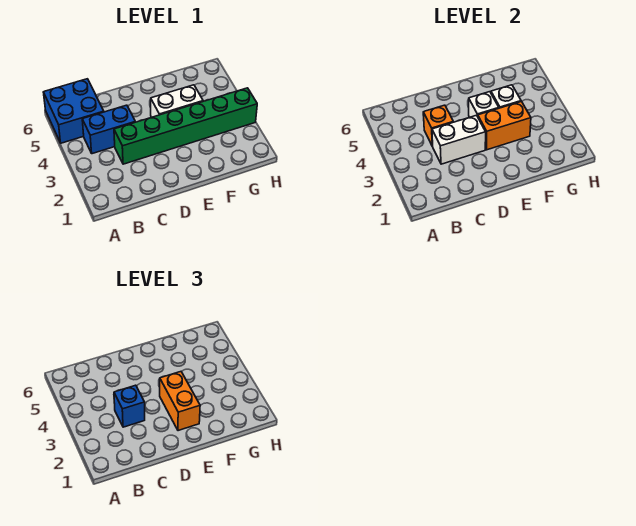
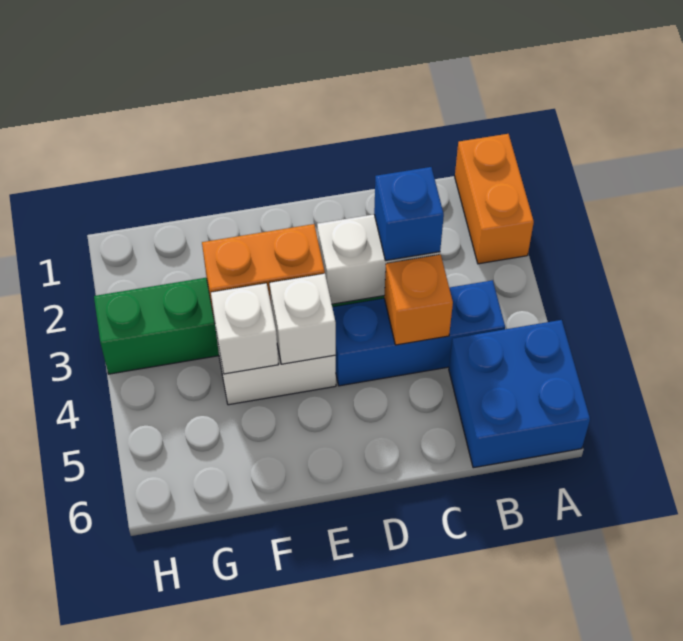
blue brick B4:C4 level 1 -> blue brick B4:D4 level 1
orange brick E2:E3 level 3 -> orange brick A1:A2 level 1

